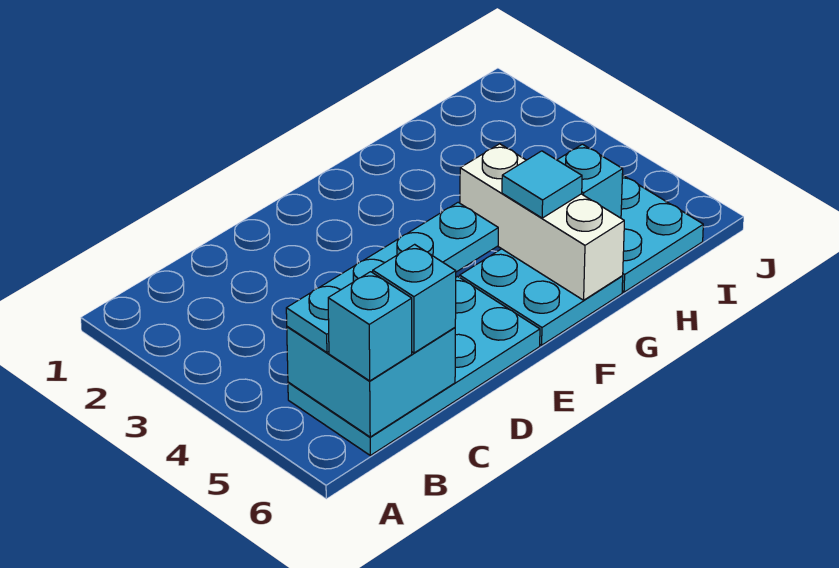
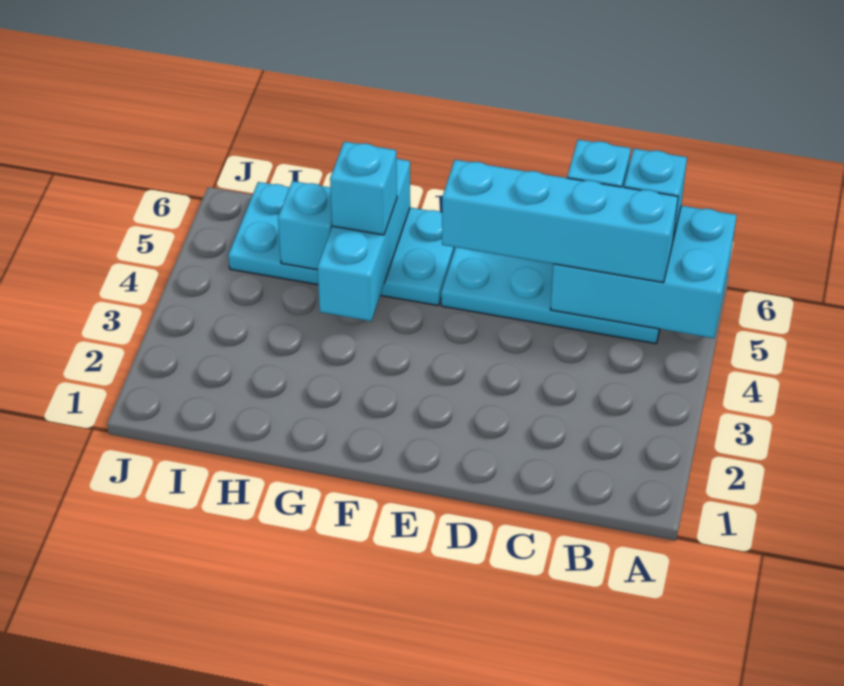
cyan brick B5:C6 level 2 -> cyan brick A5:C6 level 2
cyan plate B5:E5 level 3 -> cyan brick B5:E5 level 3
white brick G4:G6 level 2 -> cyan brick G4:G6 level 2
cyan tile G5 level 3 -> cyan brick G5 level 3

